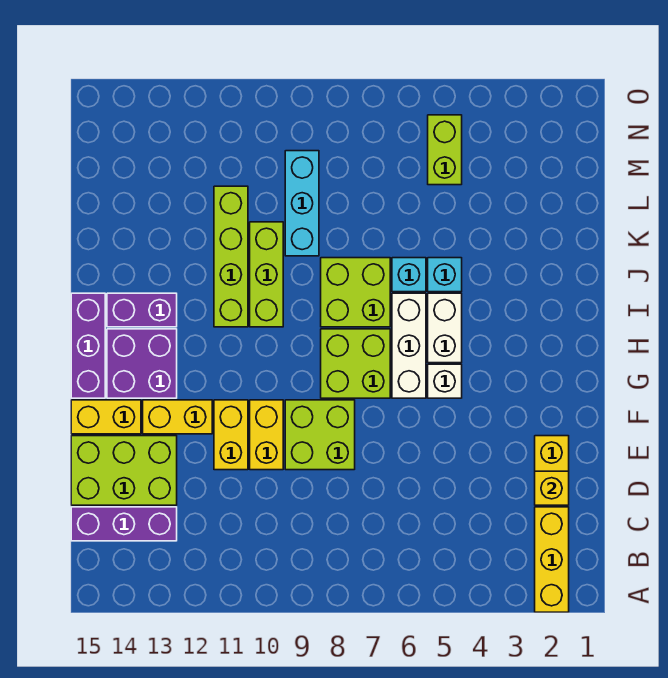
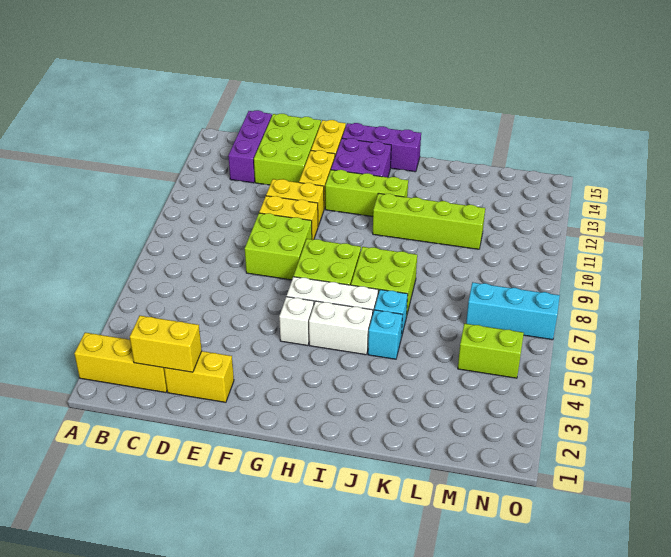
yellow brick D2 level 2 -> yellow brick C2:D2 level 2
lime brick I10:K10 level 1 -> lime brick G12:I12 level 1
purple brick I13:I14 level 1 -> none
cyan brick K9:M9 level 1 -> cyan brick M7:O7 level 1

